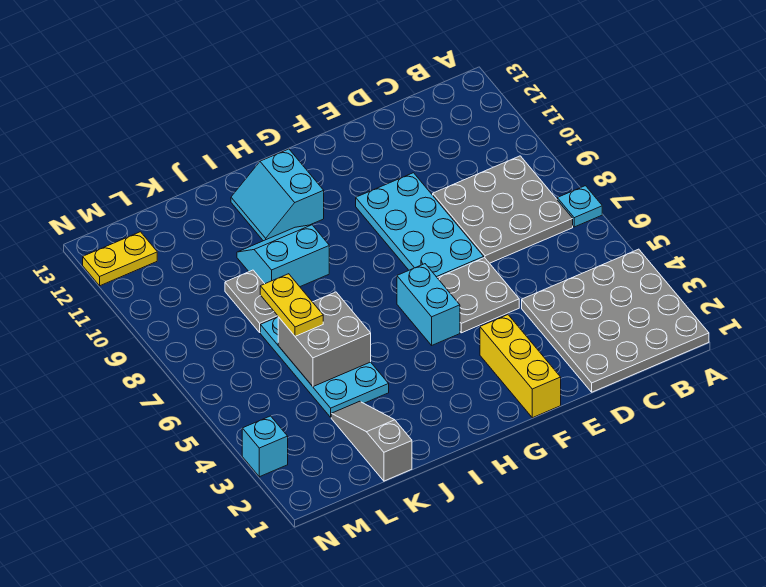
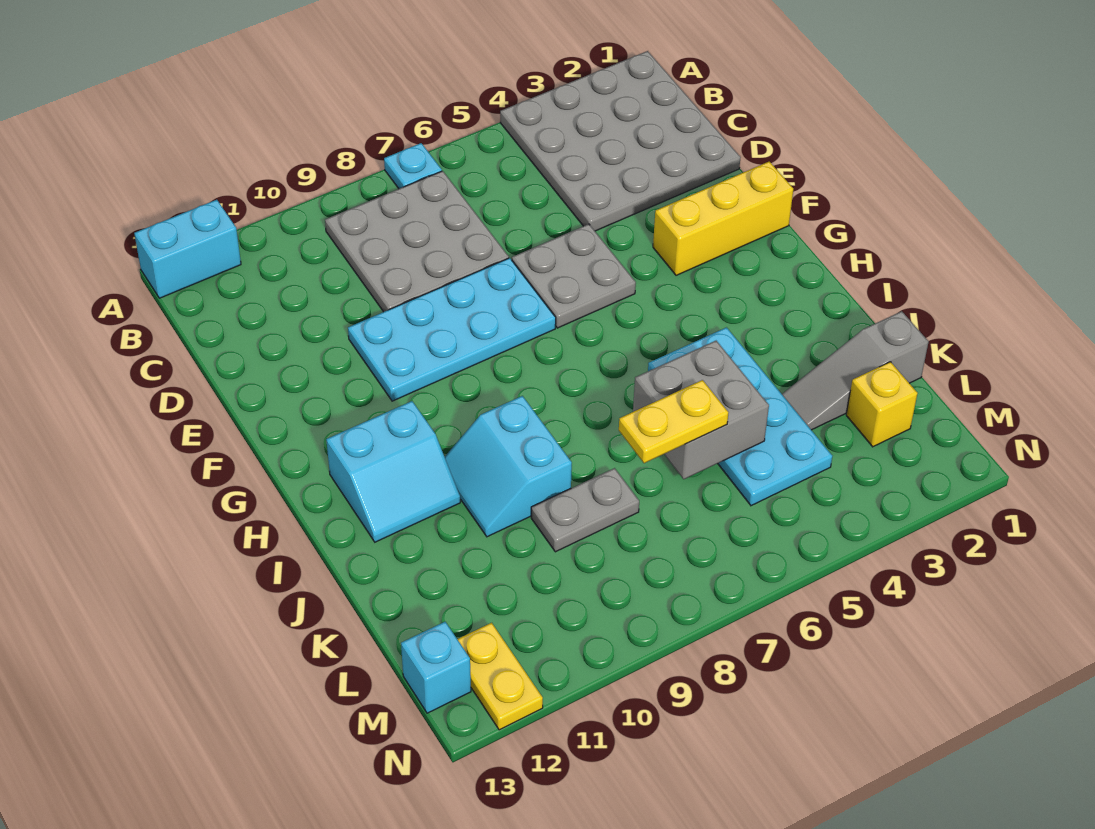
cyan brick G5:G6 level 1 -> cyan brick A12:A13 level 1
cyan plate J4:K7 level 1 -> cyan plate I4:L5 level 1
none -> yellow brick L2 level 1
cyan brick N3 level 1 -> cyan brick M13 level 1

